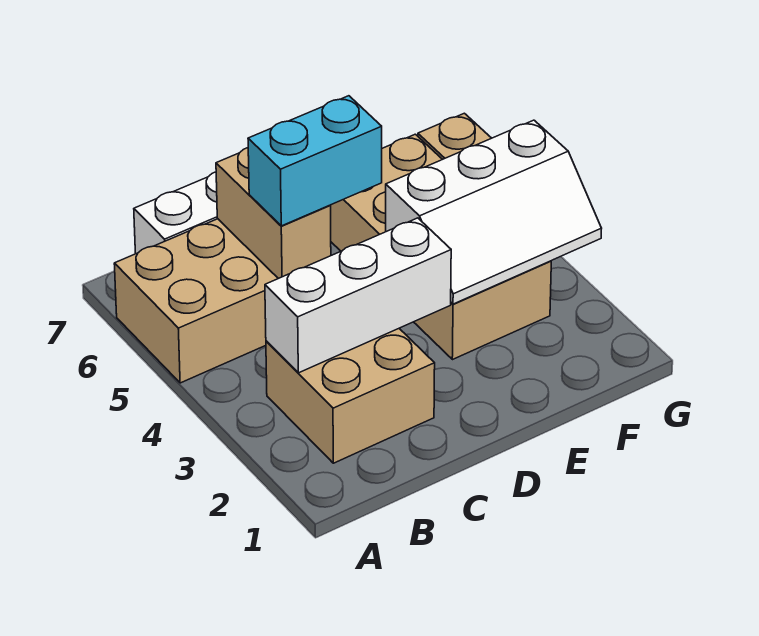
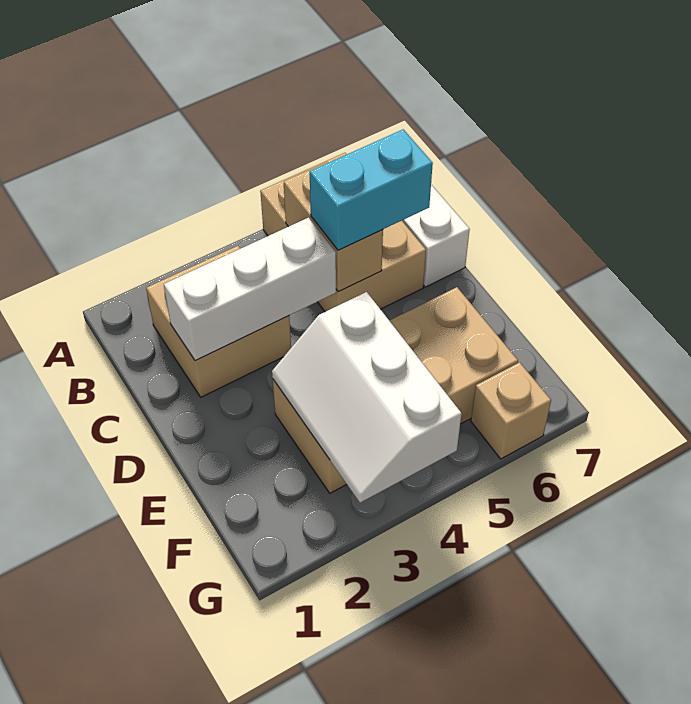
white brick B3:D3 level 2 -> white brick C2:C4 level 2
tan brick C5:C6 level 2 -> tan brick B5:C5 level 2
cyan brick C5:D5 level 3 -> cyan brick C5:C6 level 3

